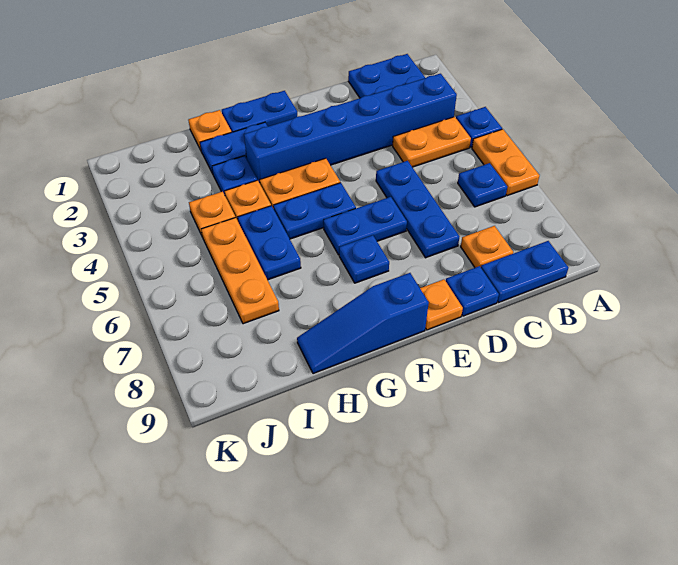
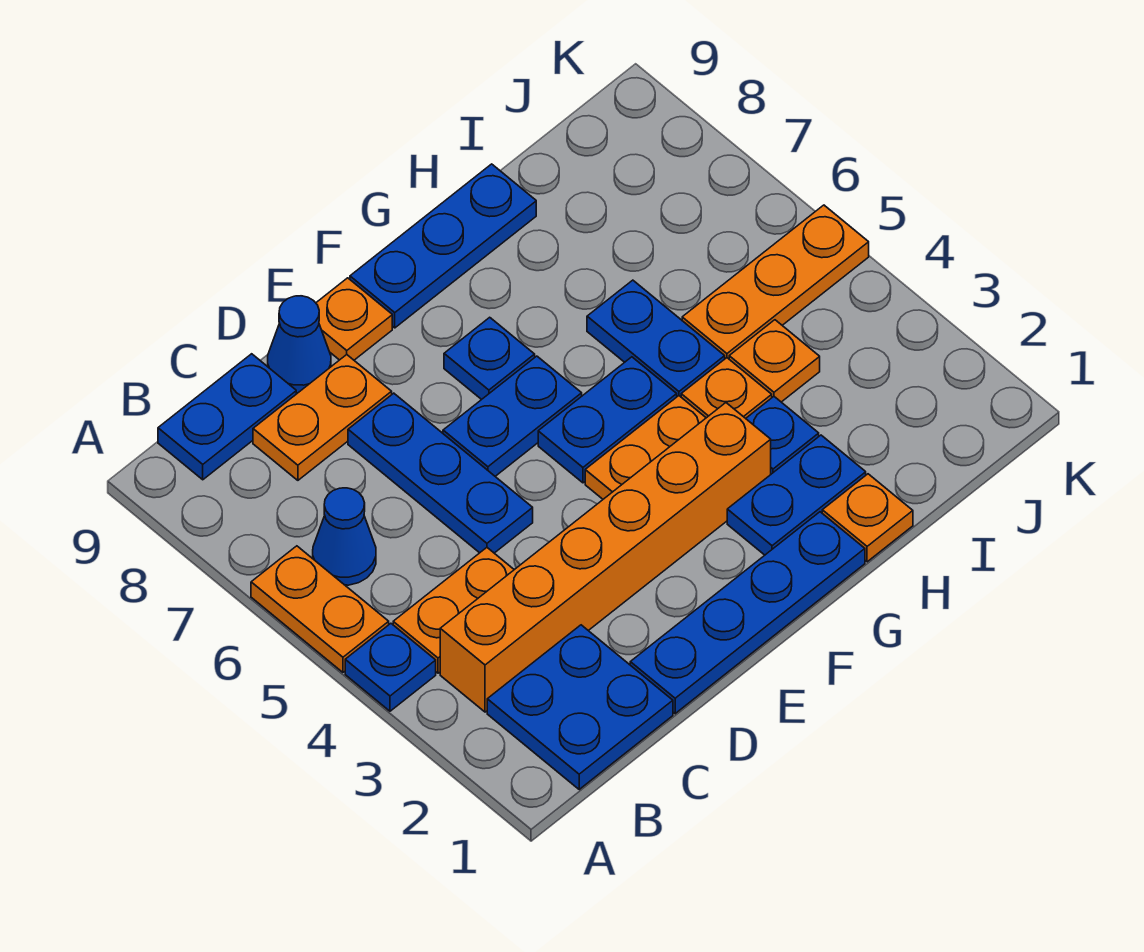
blue brick B3:G3 level 1 -> orange brick B3:G3 level 1
blue plate B6 level 1 -> blue cone B6 level 1
orange plate C8 level 1 -> orange plate C8:D8 level 1
blue plate D9 level 1 -> blue cone D9 level 1
blue plate F1:G1 level 1 -> blue plate D1:G1 level 1
blue slope F9:H9 level 1 top F -> blue plate F9:H9 level 1
orange plate I5:I7 level 1 -> orange plate I5:K5 level 1

